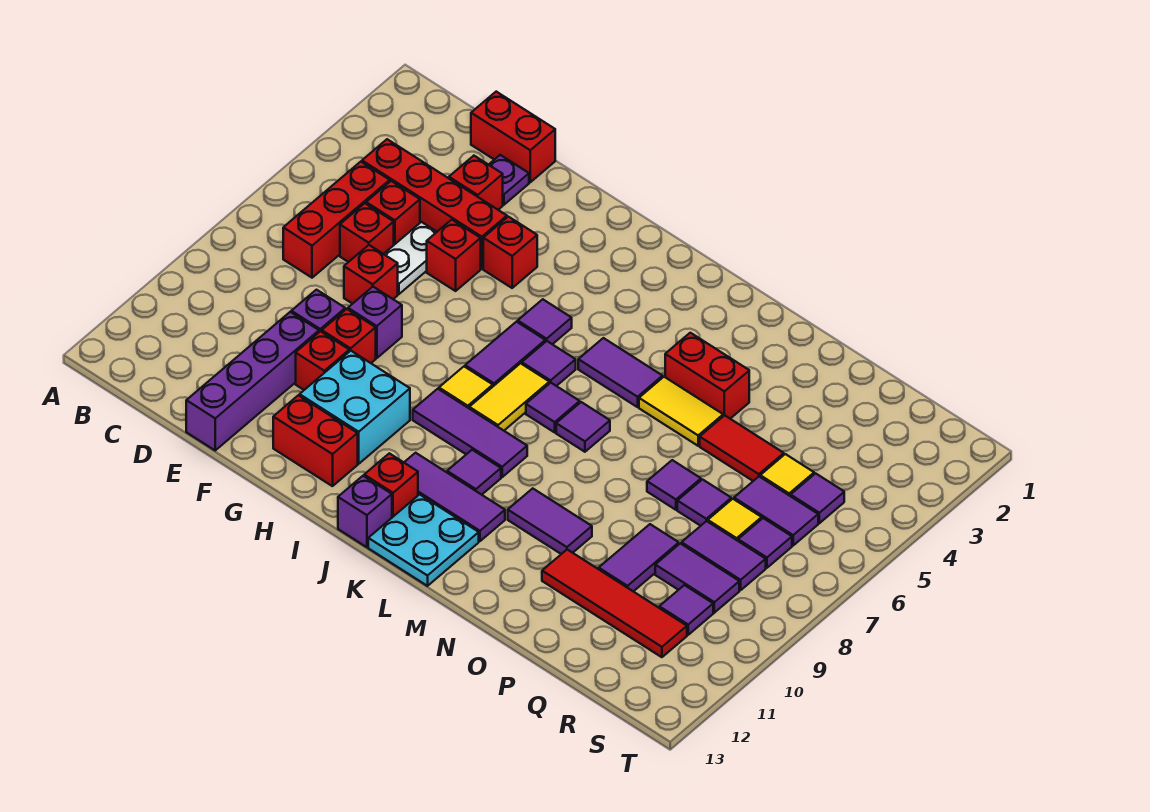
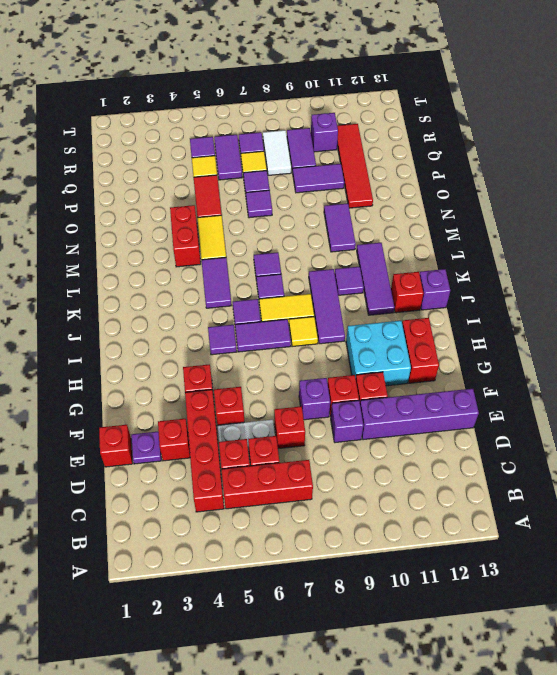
red brick D1:E1 level 1 -> red brick E1 level 1
cyan plate K12:L13 level 1 -> none
purple tile Q8:R8 level 1 -> white tile Q8:R8 level 1
purple tile R10 level 1 -> purple brick R10 level 1

